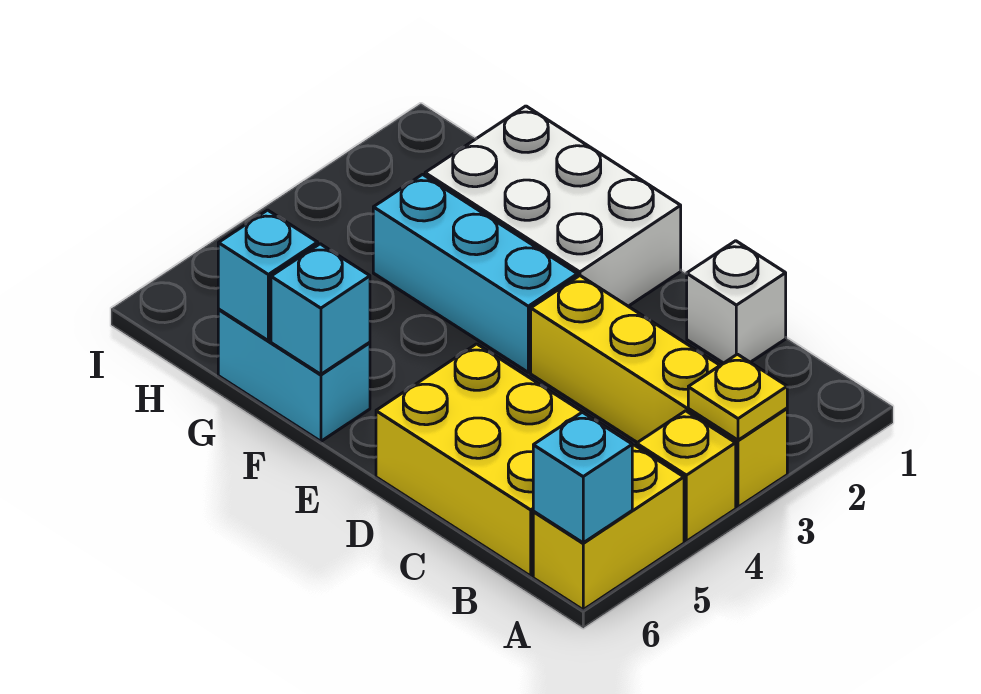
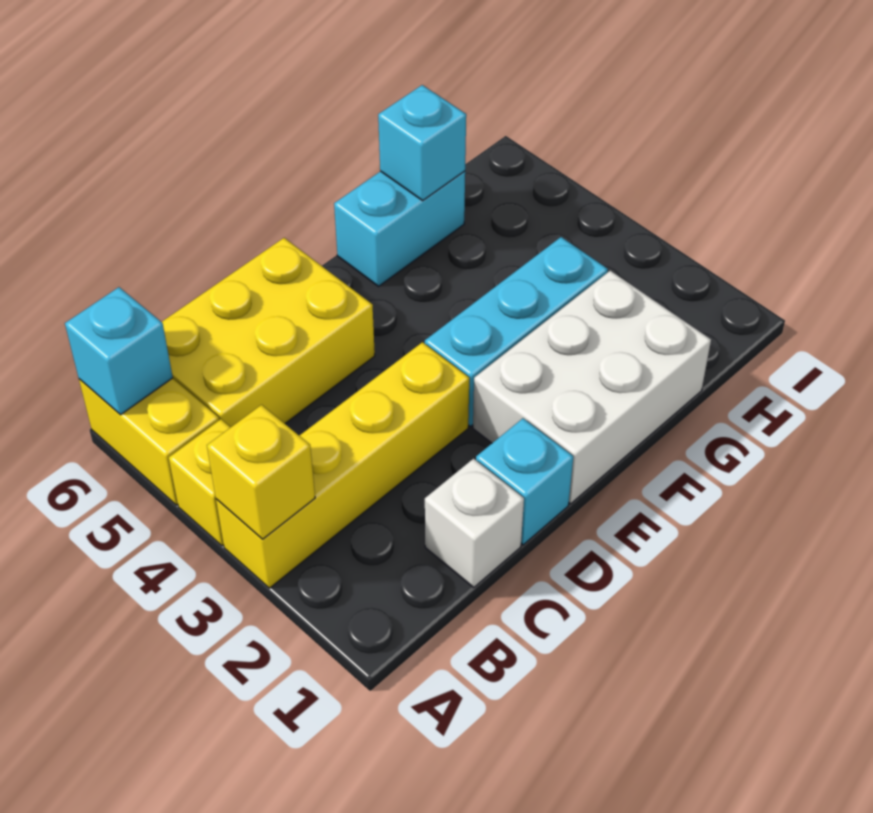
yellow plate A3 level 2 -> yellow brick A3 level 2
cyan brick F6 level 2 -> cyan brick D1 level 1

